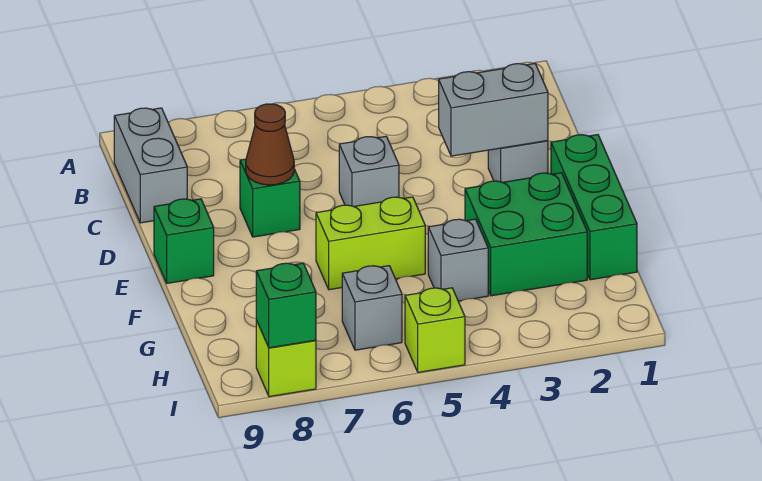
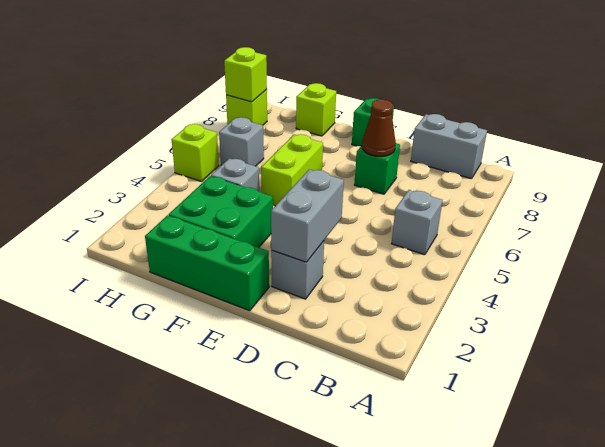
grey brick D5 level 1 -> grey brick B5 level 1
none -> lime brick G9 level 1
green brick I8 level 2 -> lime brick I8 level 2

